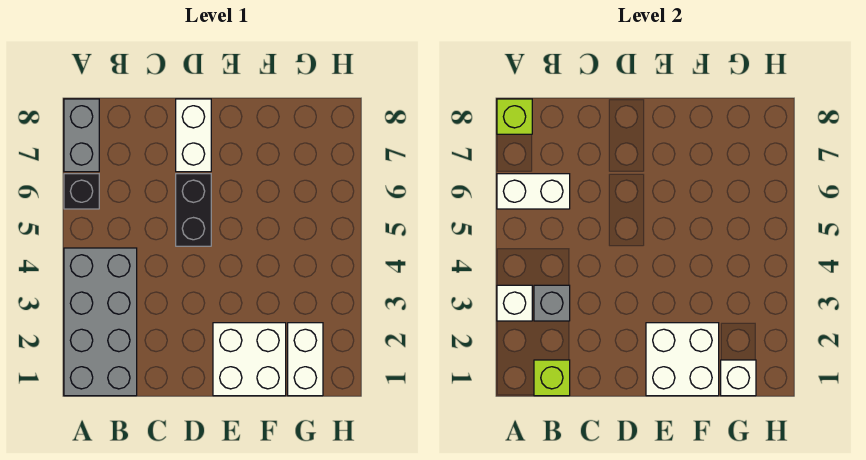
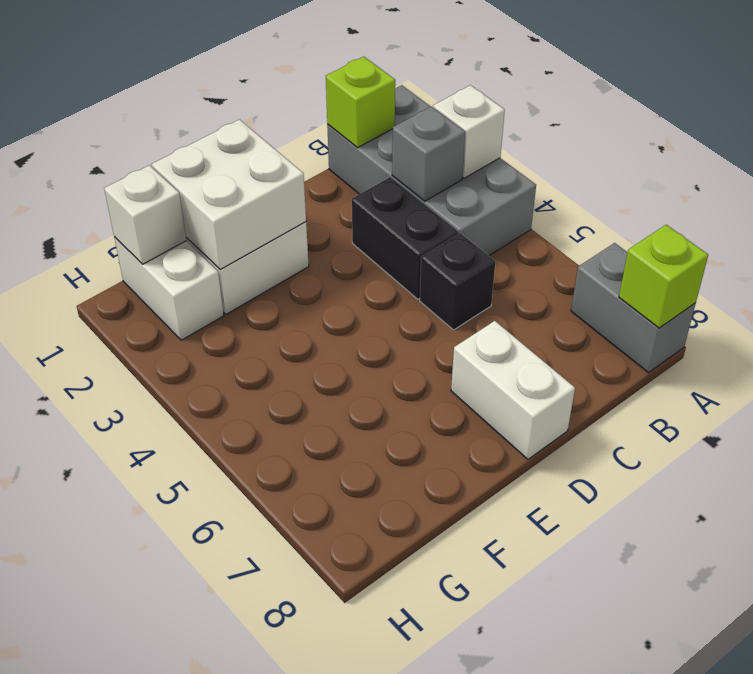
black brick A6 level 1 -> black brick C5 level 1
white brick A6:B6 level 2 -> none
black brick D5:D6 level 1 -> black brick C3:C4 level 1

